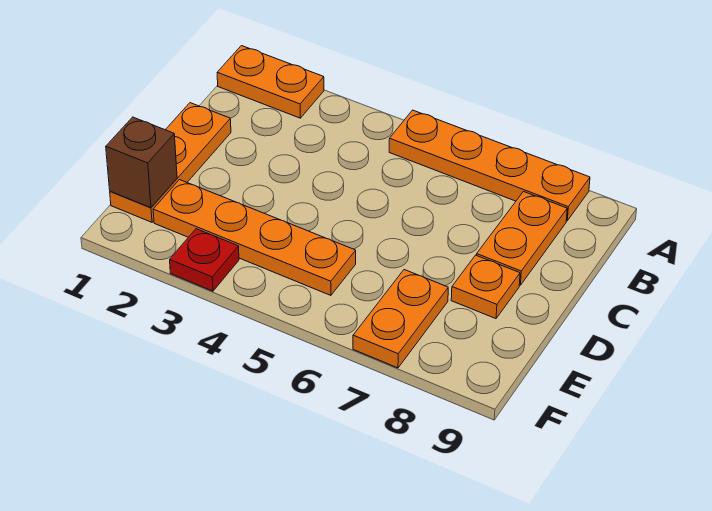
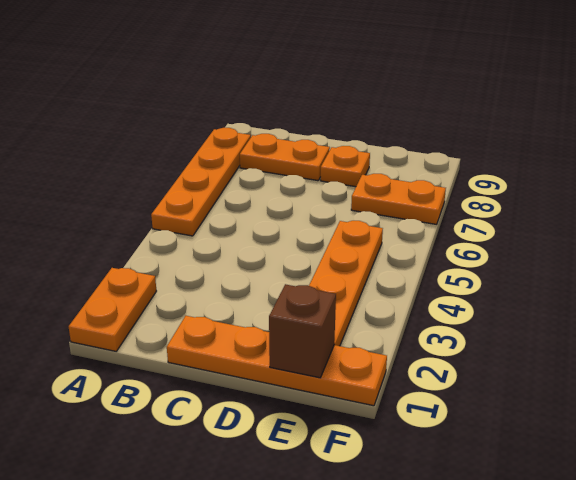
orange plate C1:E1 level 1 -> orange plate C1:F1 level 1
red plate F3 level 1 -> none

